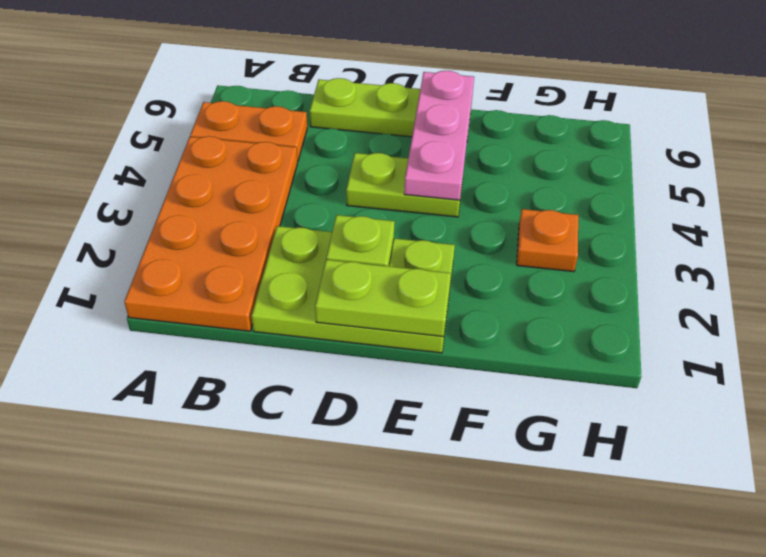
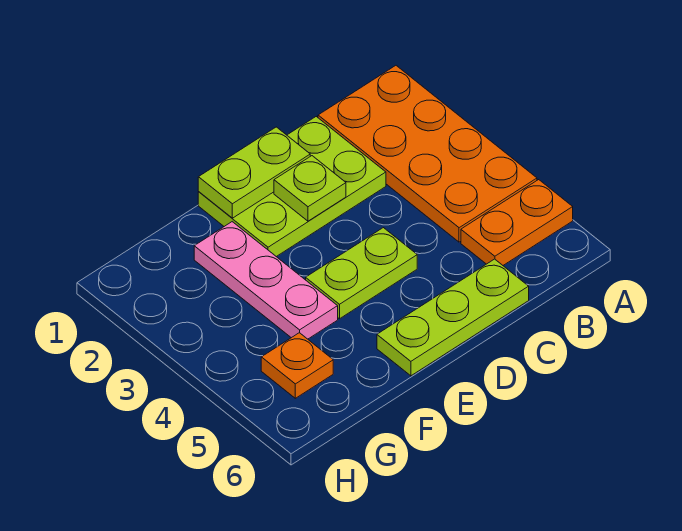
pink plate E4:E6 level 2 -> pink plate F2:F4 level 1
orange plate G3 level 1 -> orange plate G5 level 1

